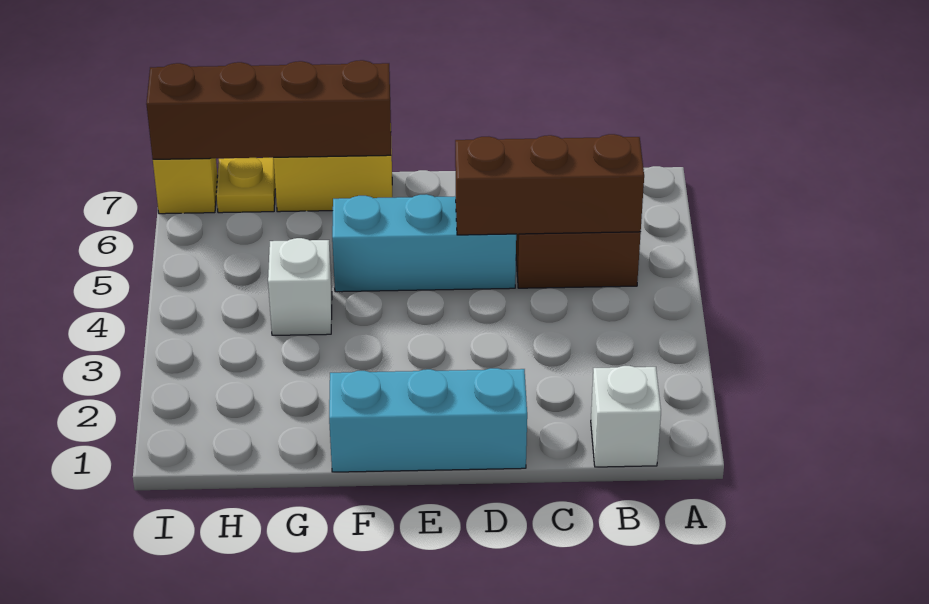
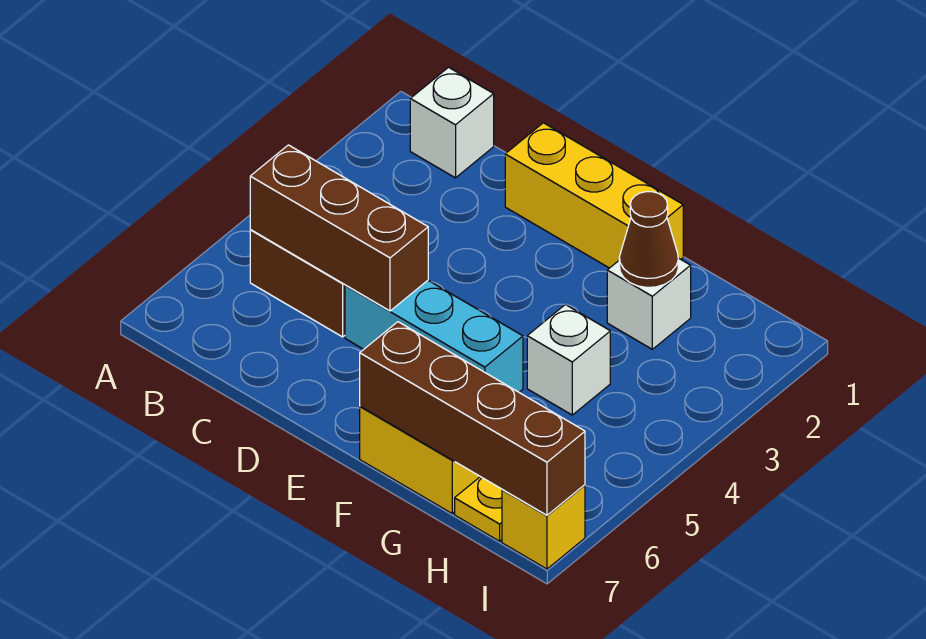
cyan brick D1:F1 level 1 -> yellow brick D1:F1 level 1
none -> white brick G2 level 1
none -> brown cone G2 level 2

